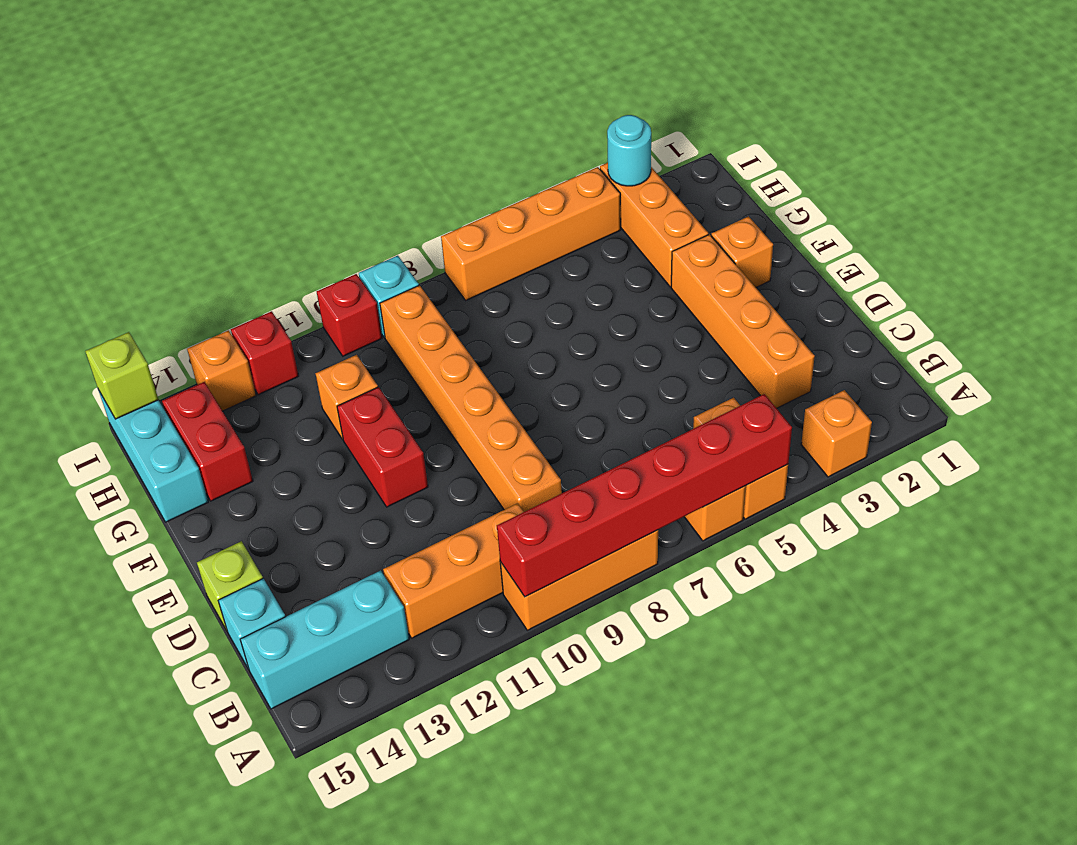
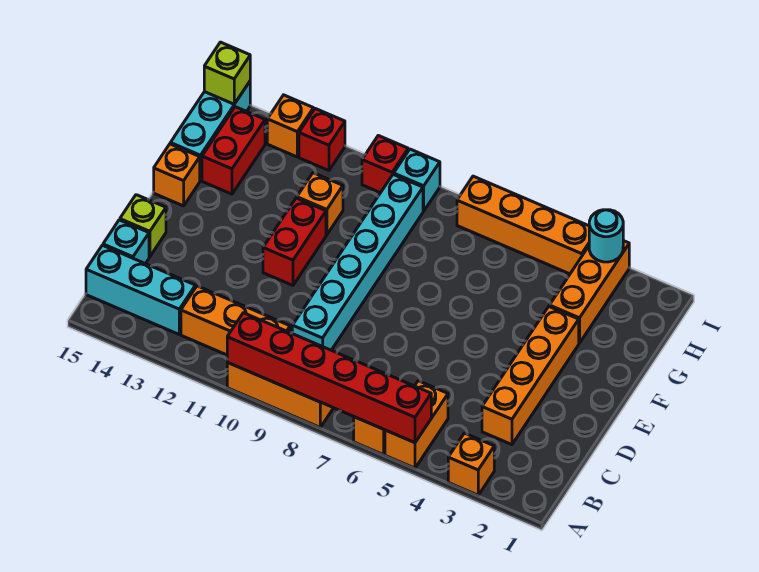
orange brick C9:H9 level 1 -> cyan brick C9:H9 level 1
orange brick F2 level 1 -> orange brick F15 level 1

